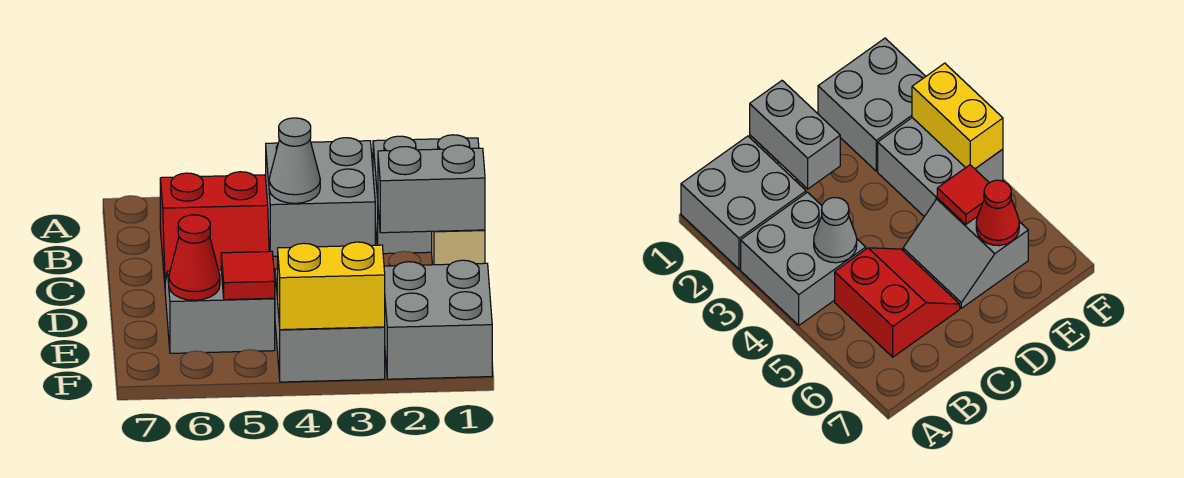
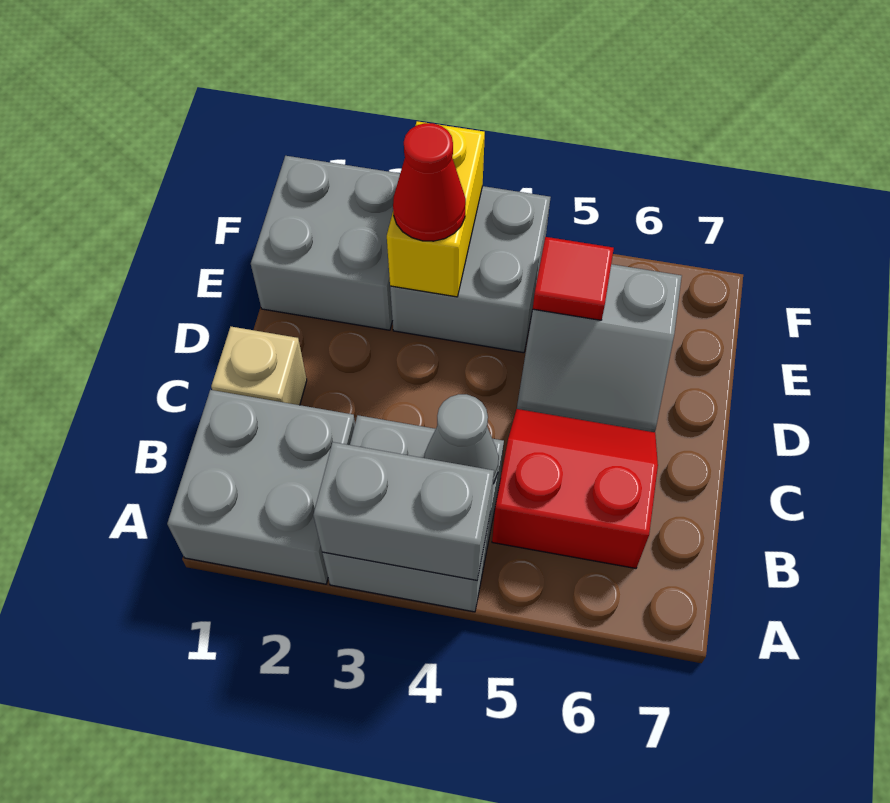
grey brick C1:C2 level 2 -> grey brick A3:A4 level 2
red cone E6 level 2 -> red cone E3 level 3
yellow brick F3:F4 level 2 -> yellow brick E3:F3 level 2

